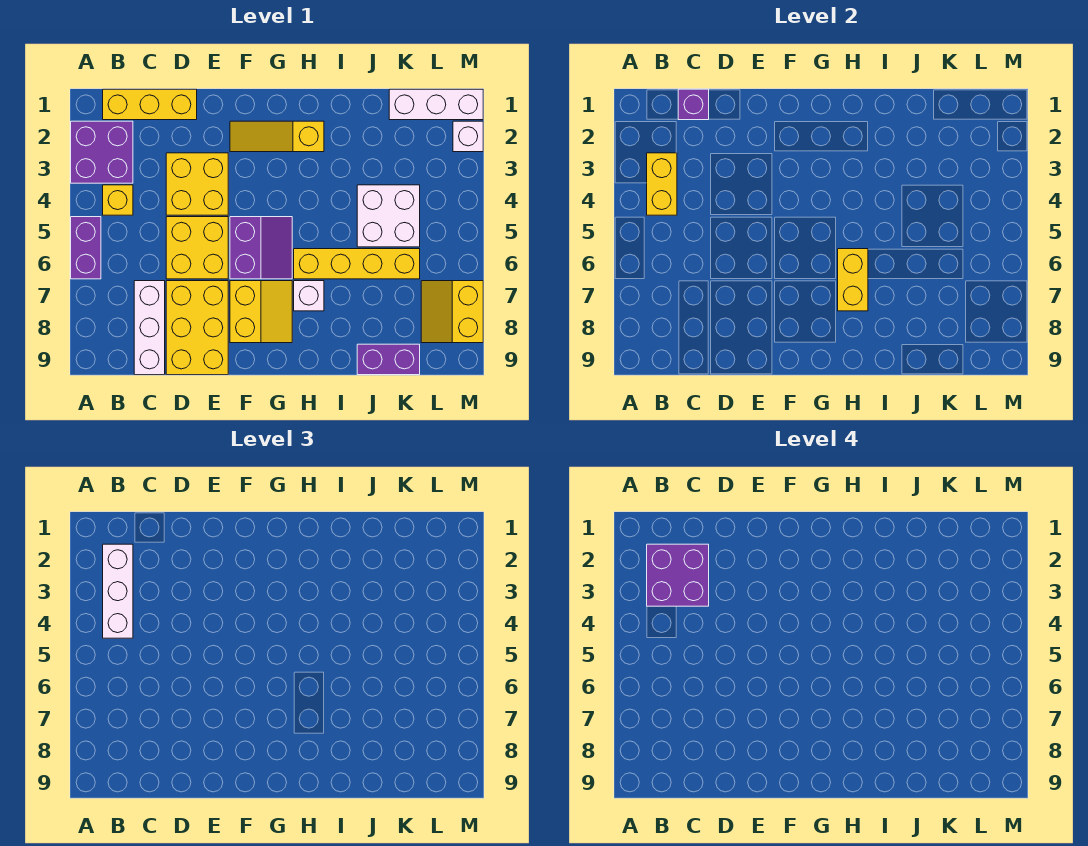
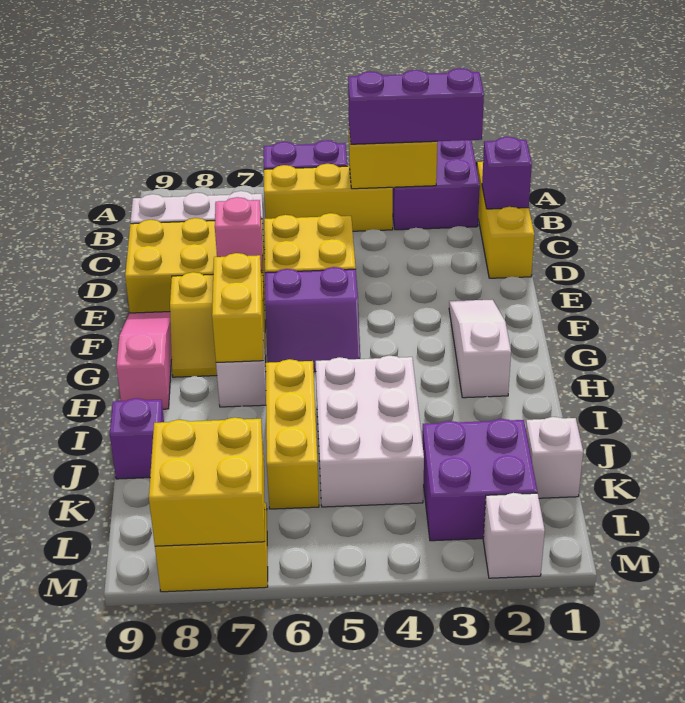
white brick B2:B4 level 3 -> purple brick B2:B4 level 3
purple brick B2:C3 level 4 -> purple brick K2:L3 level 1
yellow brick B4 level 1 -> yellow brick B4:B6 level 1
yellow brick D3:E4 level 1 -> yellow brick L7:M8 level 2
none -> pink brick E7 level 2
yellow slope F2:H2 level 1 top H -> white slope F2:H2 level 1 top H
none -> pink slope F9:H9 level 1 top H
yellow brick H6:K6 level 1 -> yellow brick I6:K6 level 1
yellow brick H6:H7 level 2 -> yellow brick G7:H7 level 2
white brick J4:K5 level 1 -> white brick I4:K5 level 1
purple brick J9:K9 level 1 -> purple brick J9 level 1
white brick K1:M1 level 1 -> white brick K1 level 1

